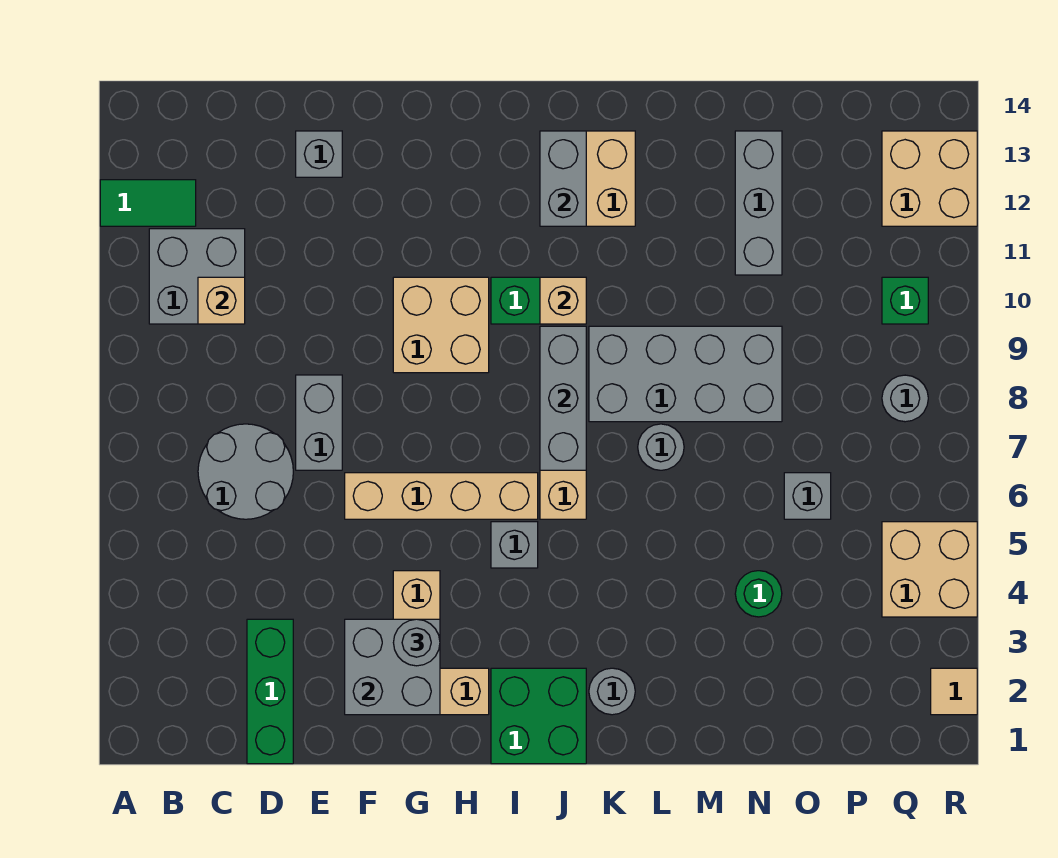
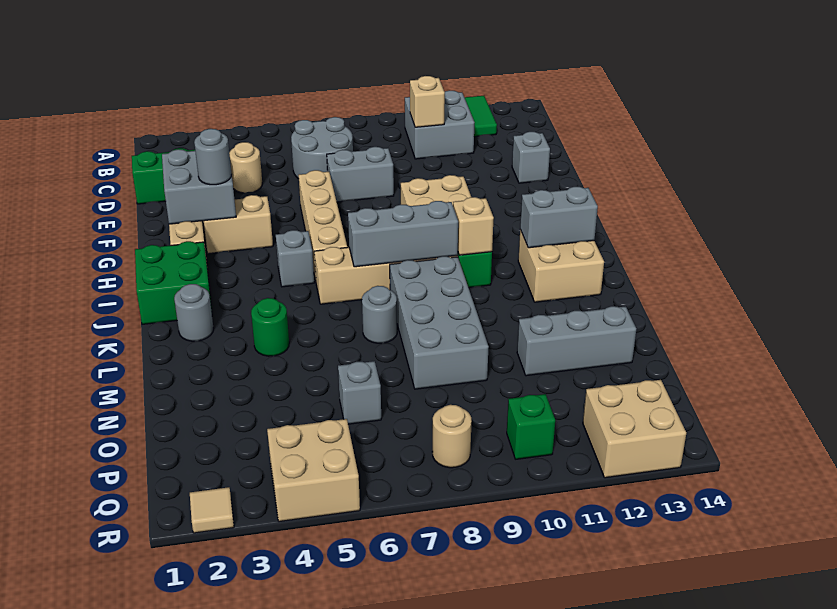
none -> tan round brick D4 level 1
green round brick N4 level 1 -> green round brick L4 level 1
grey round brick Q8 level 1 -> tan round brick Q8 level 1

